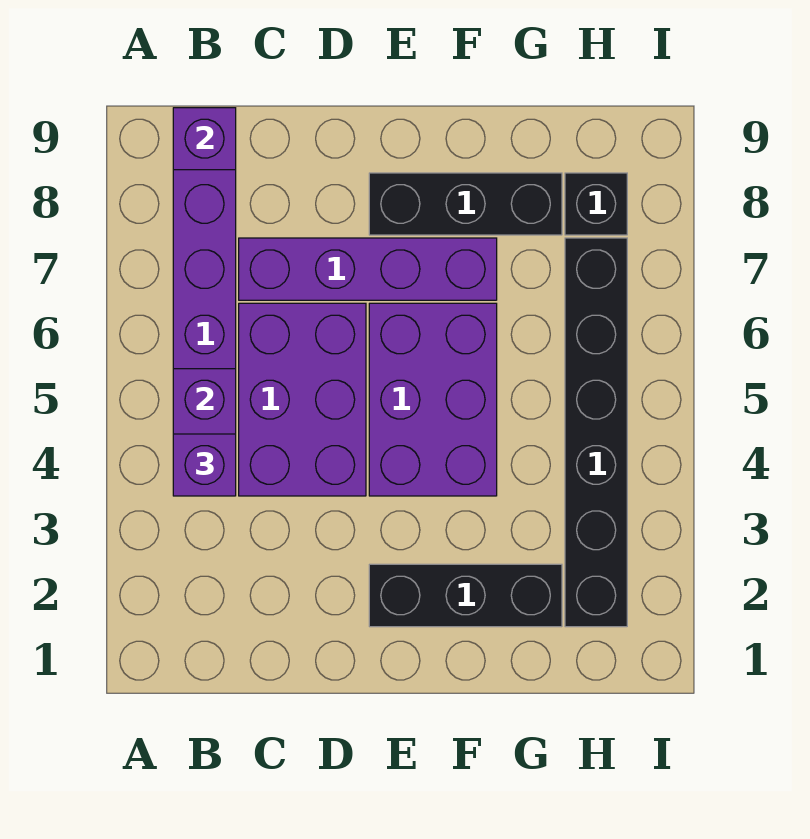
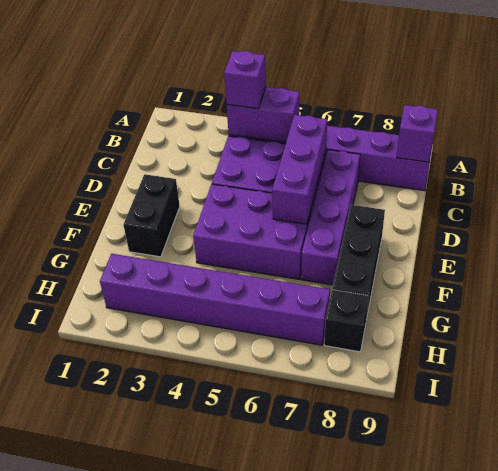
none -> purple brick C6:E6 level 2
black brick E2:G2 level 1 -> black brick E2:F2 level 1
black brick H2:H7 level 1 -> purple brick H2:H7 level 1

